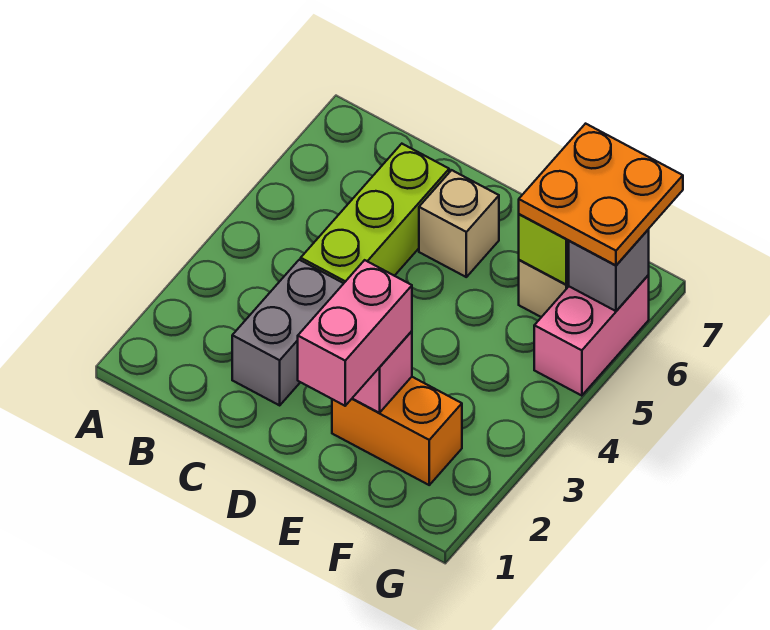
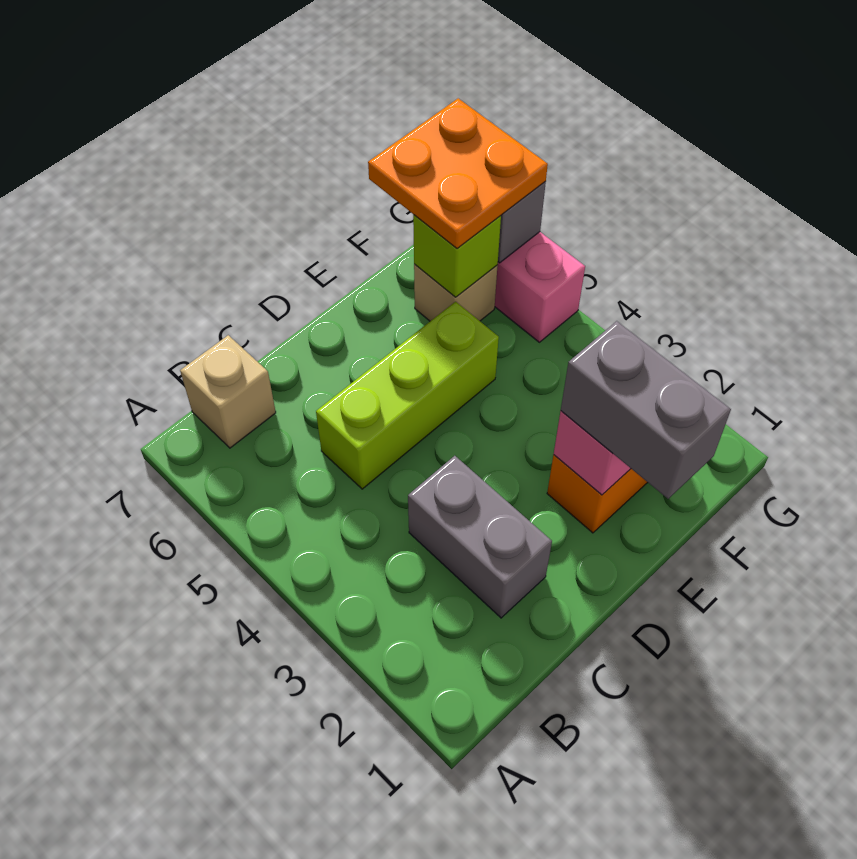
lime brick C4:C6 level 1 -> lime brick C5:E5 level 1
tan brick D6 level 1 -> tan brick B7 level 1
pink brick E1:E2 level 3 -> grey brick E1:E2 level 3

